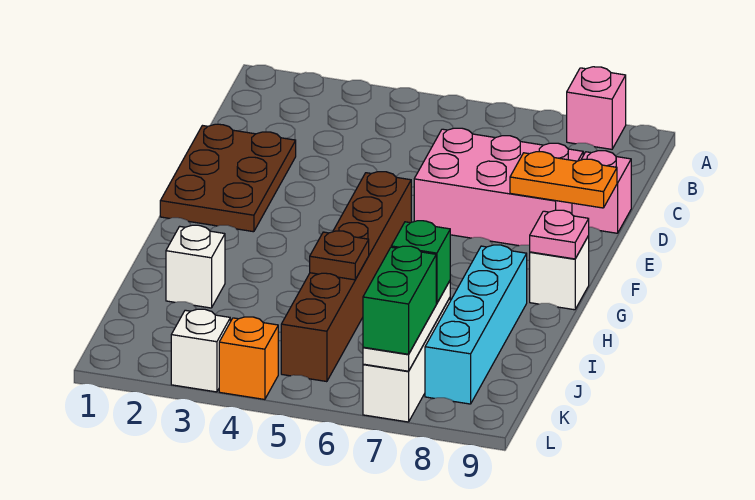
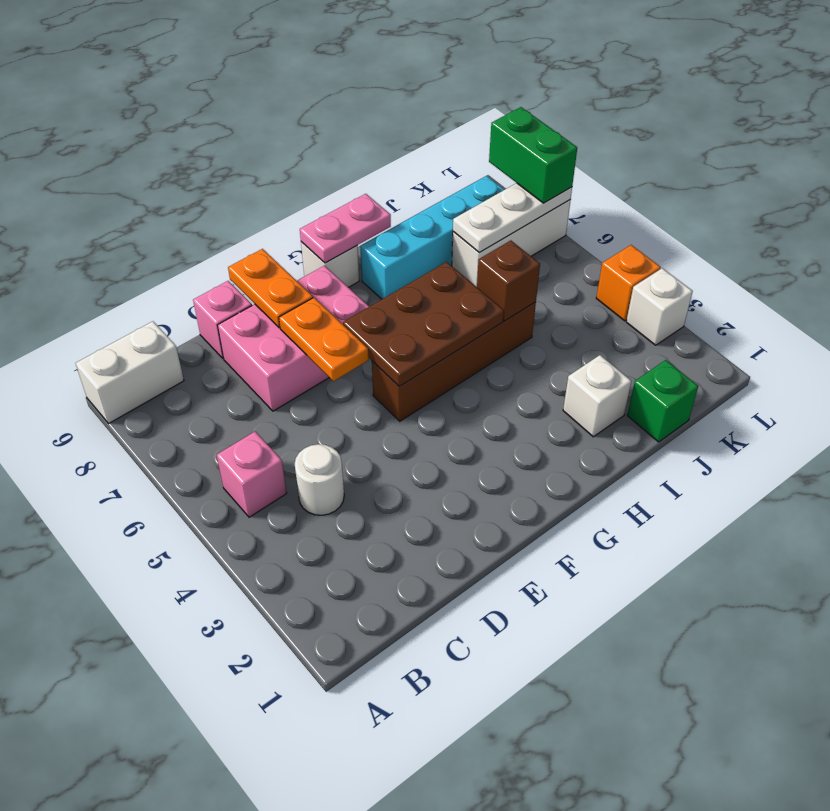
pink brick A8 level 1 -> pink brick B5 level 1
none -> white brick A9:B9 level 1
none -> white round brick C4 level 1
brown plate D1:F2 level 1 -> brown plate F5:H6 level 2
pink brick D6:E8 level 1 -> pink brick D7:F8 level 1
none -> orange plate E6:E7 level 2
brown brick F5:K5 level 1 -> brown brick F5:I5 level 1
pink plate G9 level 2 -> pink plate G9:H9 level 2
brown plate I5 level 2 -> brown brick I5 level 2
green brick J7 level 3 -> green brick J1 level 1
green brick K7:L7 level 3 -> green brick L7:L8 level 3

